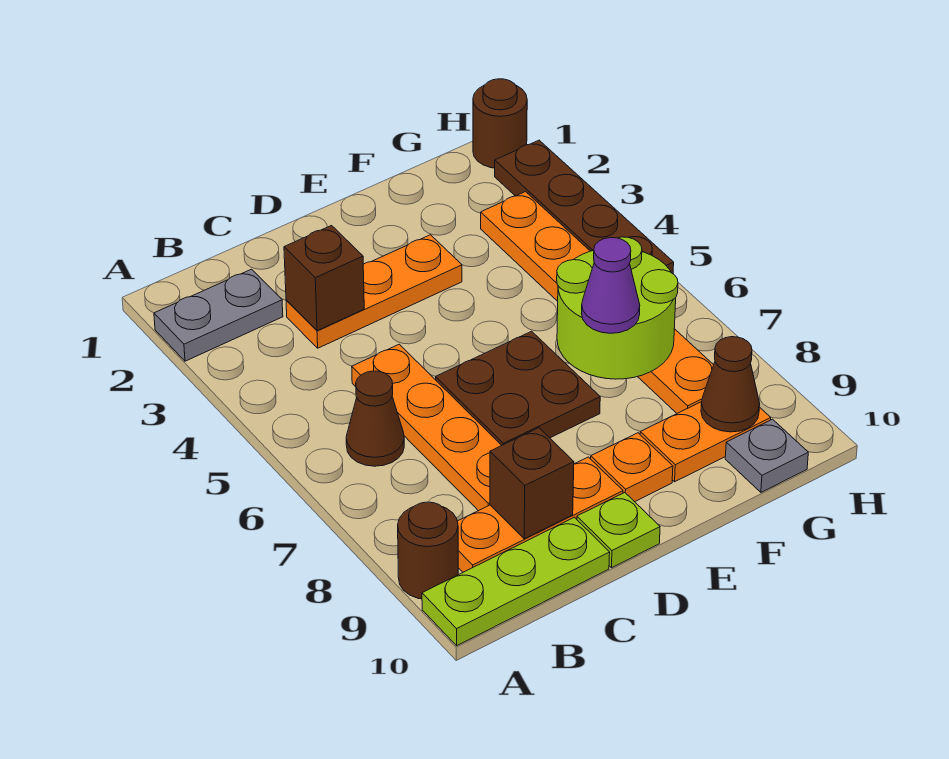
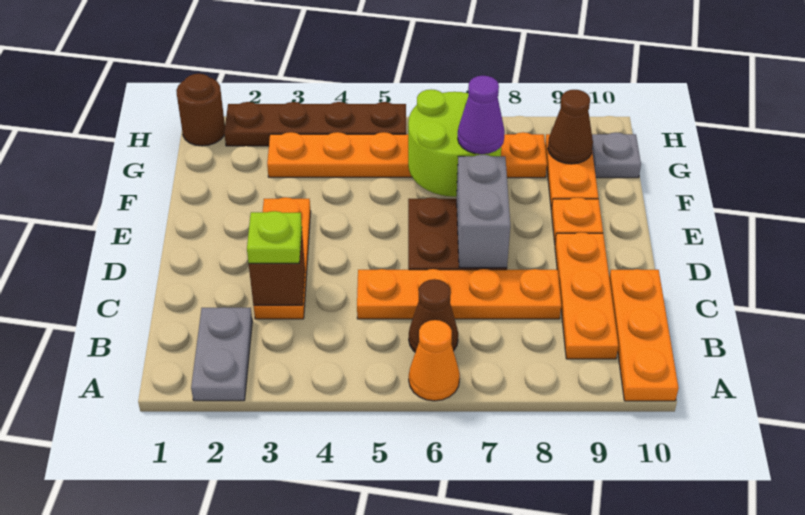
none -> orange cone A6 level 1
brown round brick A9 level 1 -> none
lime plate A10:C10 level 1 -> orange plate A10:C10 level 1
brown brick C9 level 2 -> none
none -> grey brick D7:E7 level 2
lime plate D10 level 1 -> lime plate C3 level 3

